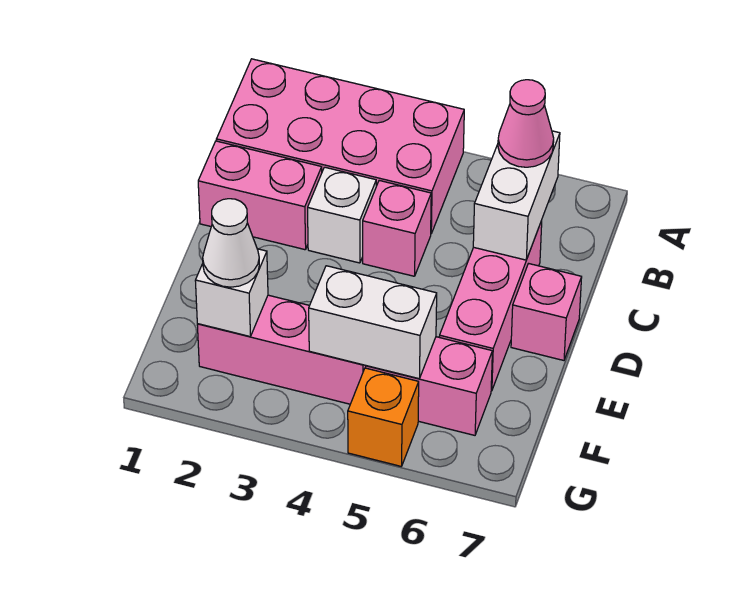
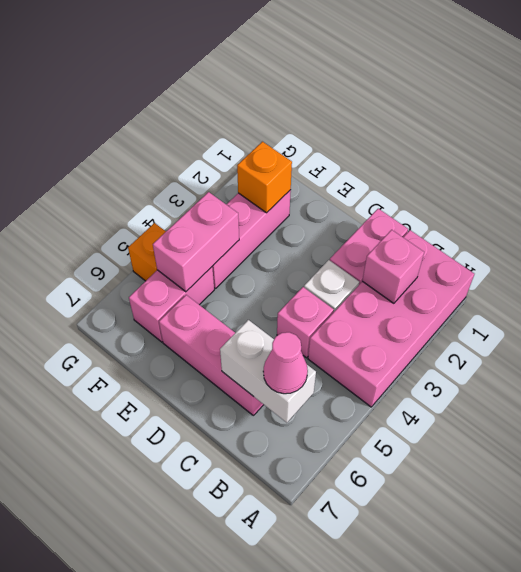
pink brick D7 level 1 -> pink brick B2 level 2
white brick F2 level 2 -> orange brick F2 level 2
white cone F2 level 3 -> none
white brick F4:F5 level 2 -> pink brick F4:F5 level 2

